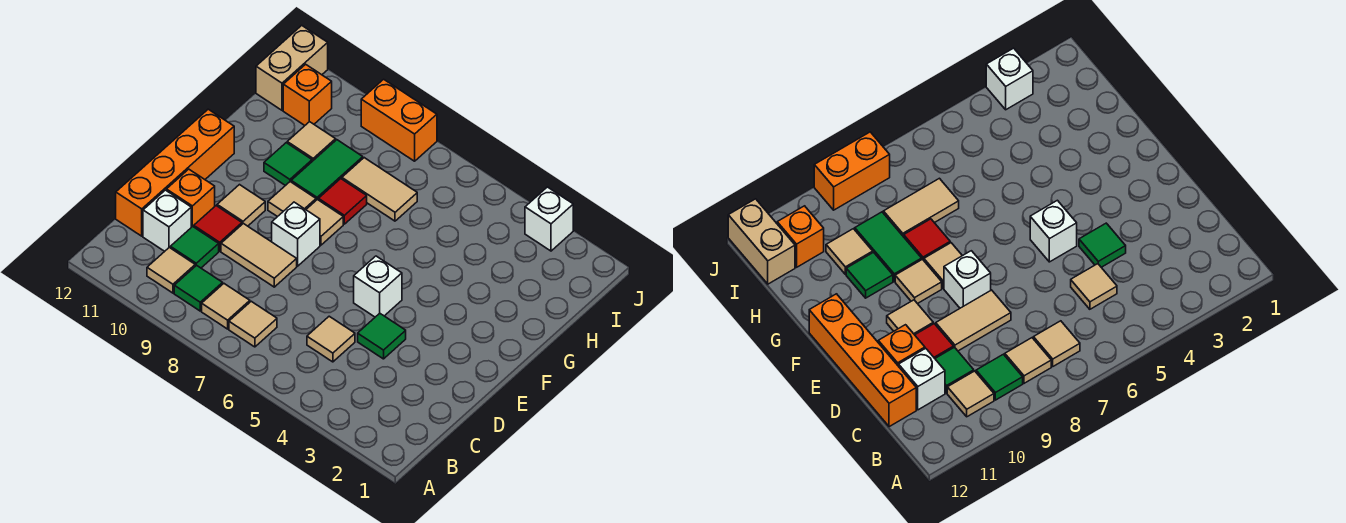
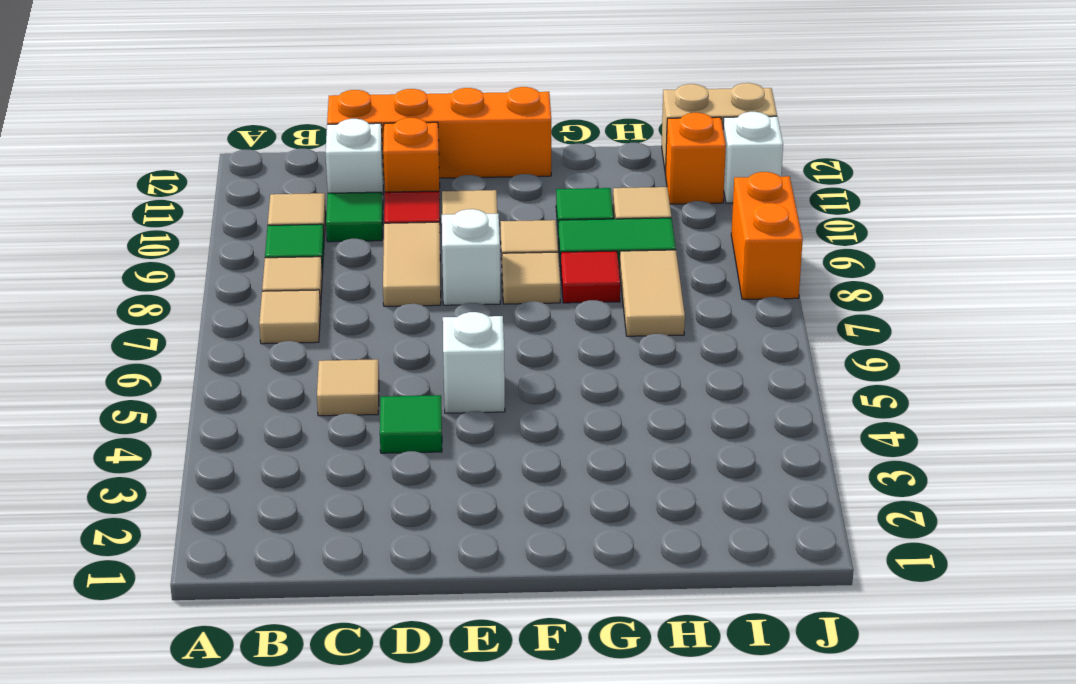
white brick J3 level 1 -> white brick J11 level 1

